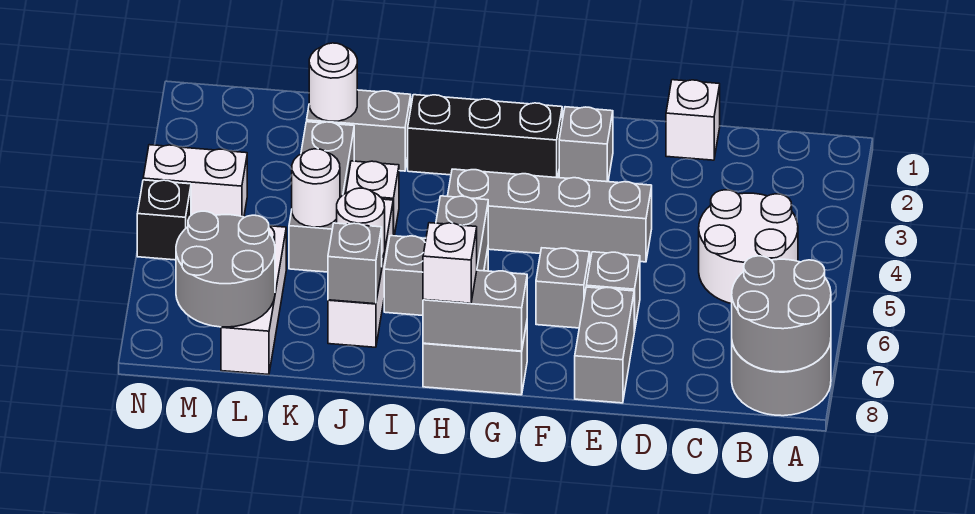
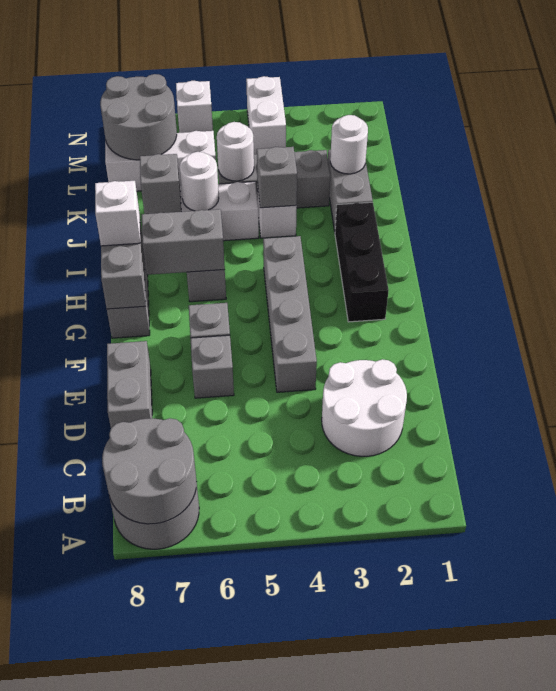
white round brick B4:C5 level 1 -> white round brick C2:D3 level 1
white brick D1 level 1 -> white brick N6 level 1
grey brick E7:E8 level 1 -> grey brick D8:E8 level 1
grey brick F2 level 1 -> grey brick J4 level 2
black brick N5 level 1 -> none

